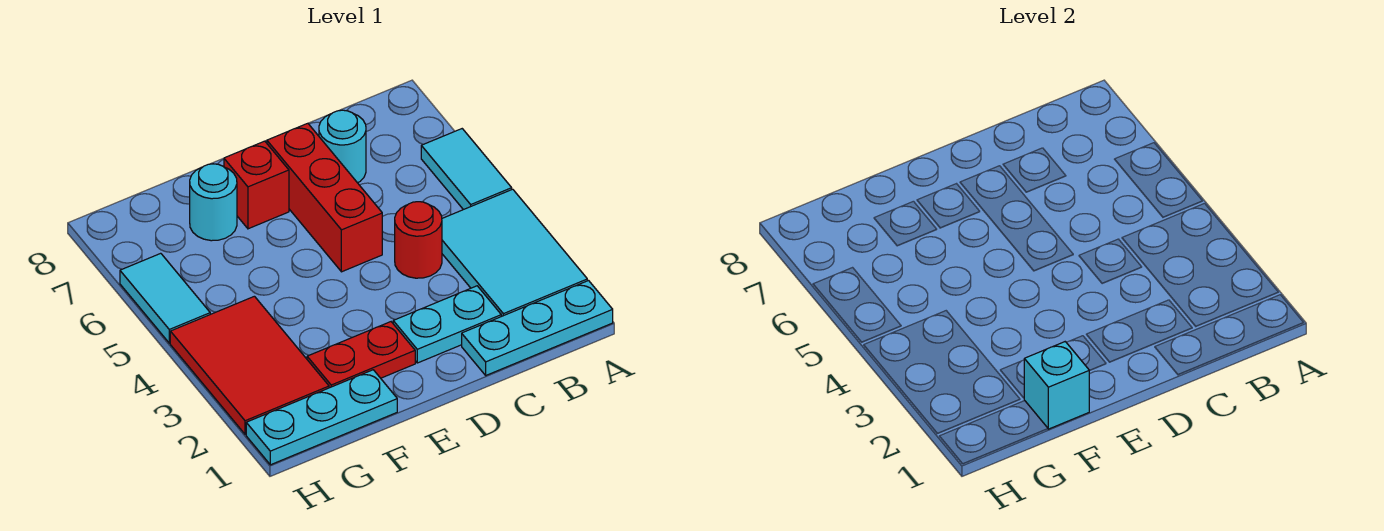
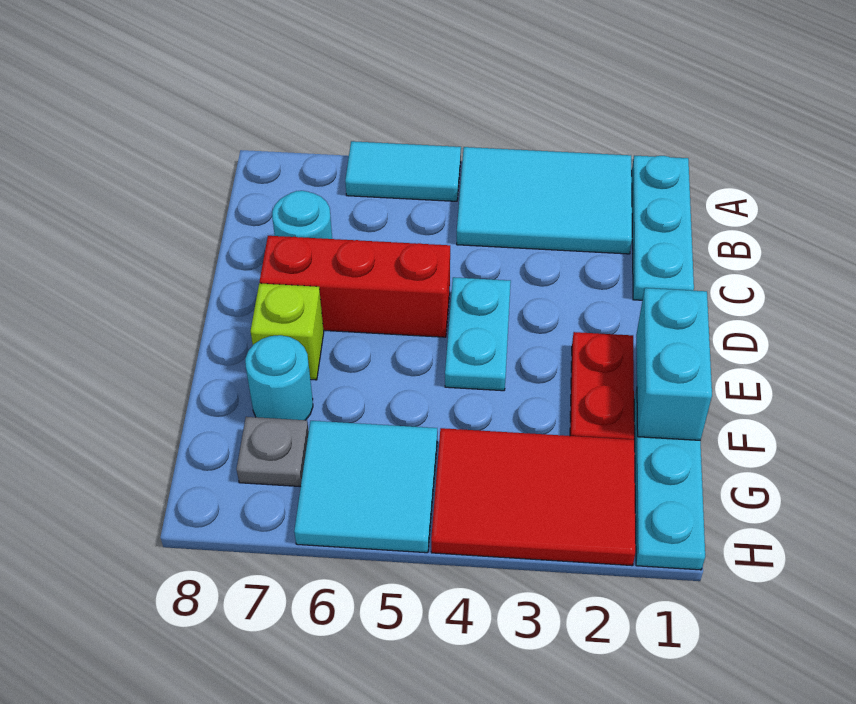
cyan plate C2:D2 level 1 -> cyan plate D4:E4 level 1
red round brick C4 level 1 -> none
red brick E7 level 1 -> lime brick E7 level 1
cyan brick F1 level 2 -> cyan brick E1:F1 level 2
none -> grey plate G7 level 1
cyan tile H5:H6 level 1 -> cyan tile G5:H6 level 1

